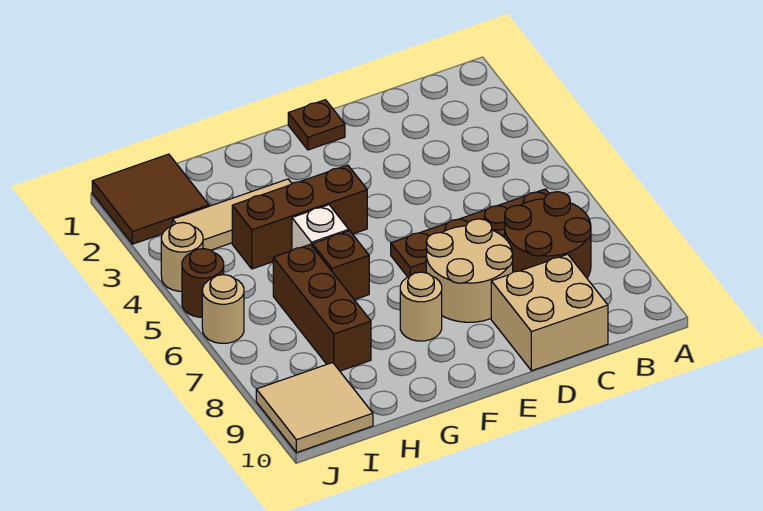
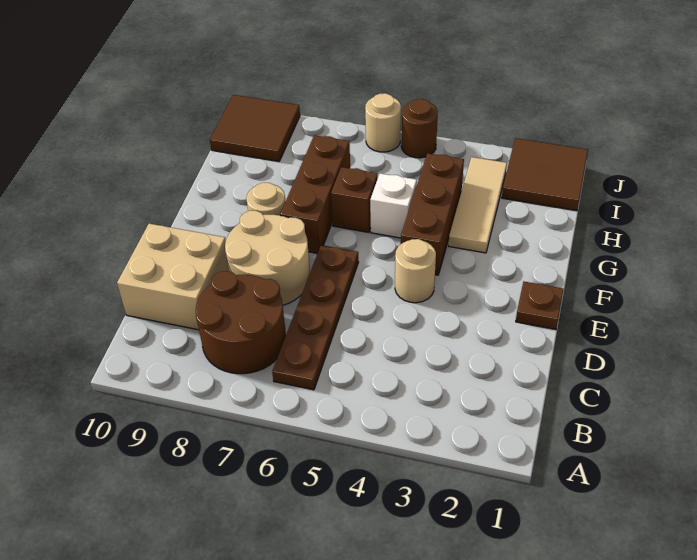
brown brick H6:H8 level 1 -> brown brick F7:H7 level 1
tan tile I9:J10 level 1 -> brown tile I9:J10 level 1
tan round brick J4 level 1 -> tan round brick E4 level 1

